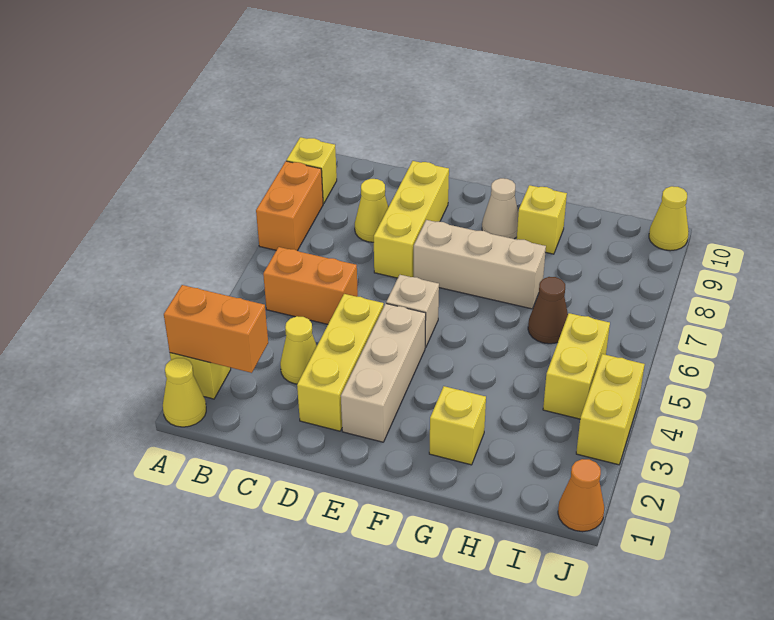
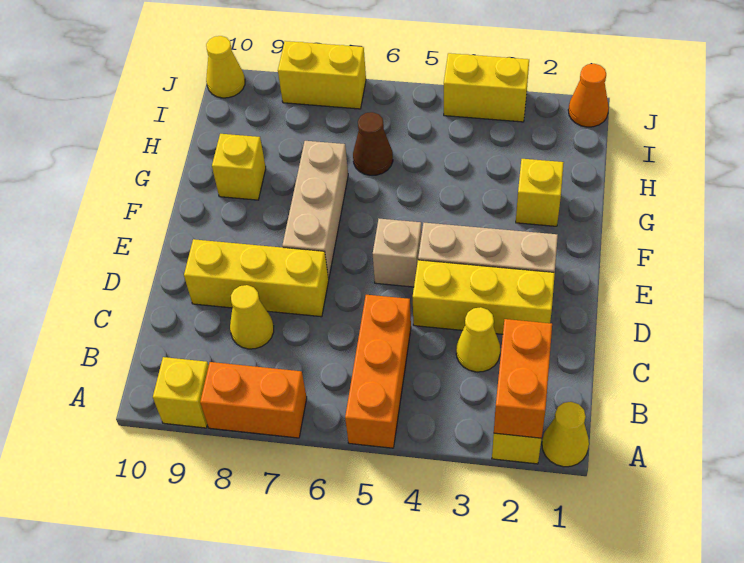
orange brick B5:C5 level 1 -> orange brick A5:C5 level 1
tan cone F9 level 1 -> none
yellow brick I4:I5 level 1 -> yellow brick J7:J8 level 1

